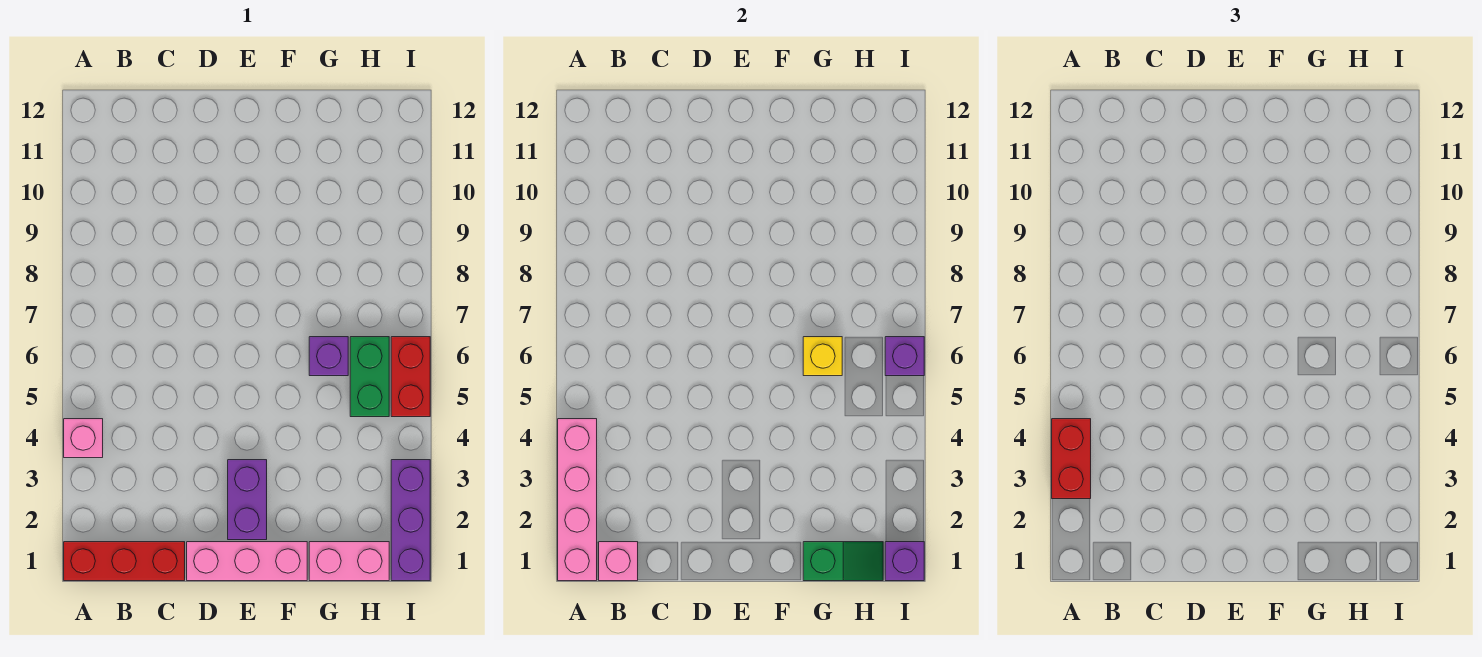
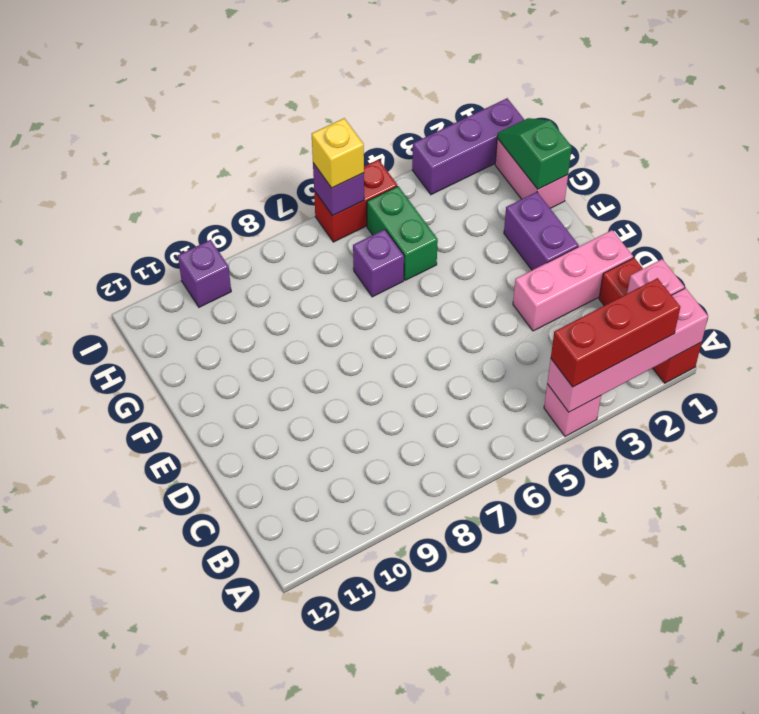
red brick A3:A4 level 3 -> red brick A2:A4 level 3
pink brick D1:F1 level 1 -> pink brick D1:D3 level 1
purple brick E2:E3 level 1 -> purple brick E2:F2 level 1
yellow brick G6 level 2 -> yellow brick I6 level 3
green brick H5:H6 level 1 -> green brick G5:H5 level 1
purple brick I1 level 2 -> purple brick I10 level 1

